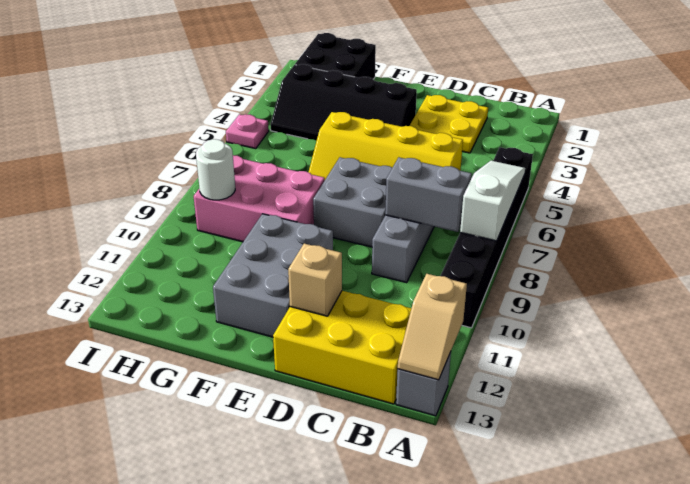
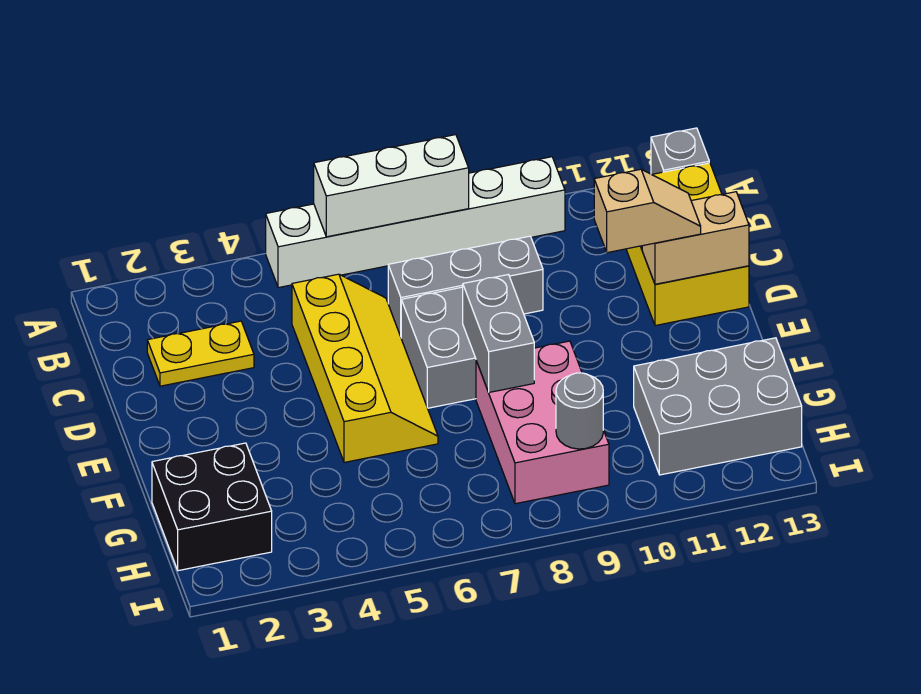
black brick A5:A10 level 1 -> white brick A5:A10 level 1
white slope A6:A8 level 2 top 8 -> white brick A6:A8 level 2
tan slope A12:A13 level 2 top 12 -> tan slope D11:D12 level 3 top 11
grey brick B8:C8 level 2 -> grey brick E8:F8 level 2
yellow plate C2:D3 level 1 -> yellow plate C2:C3 level 1
tan brick D12 level 2 -> tan brick D12:D13 level 2
black slope E3:H4 level 1 top 3 -> none
grey brick E10:F12 level 1 -> grey brick G11:H13 level 1
white round brick H9 level 2 -> grey round brick H9 level 2
pink plate I5 level 1 -> none

